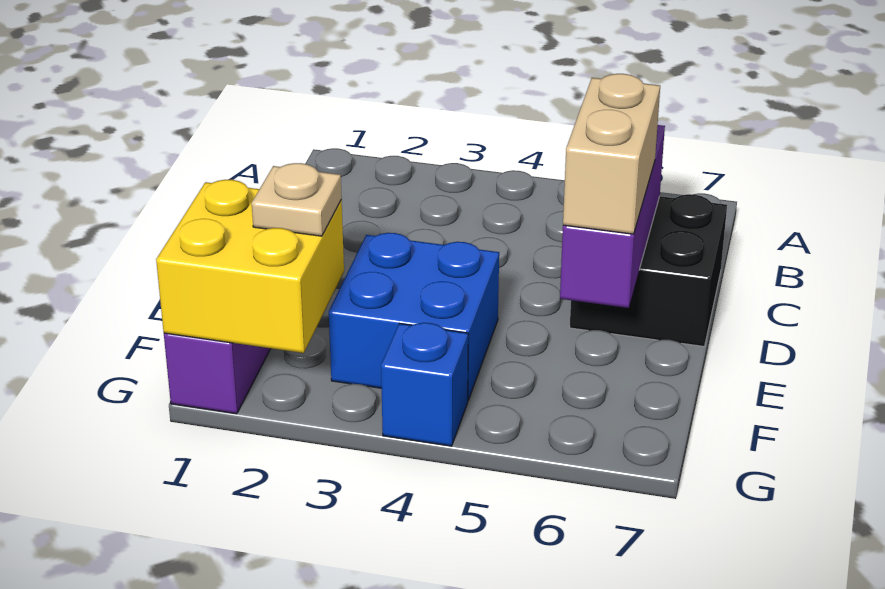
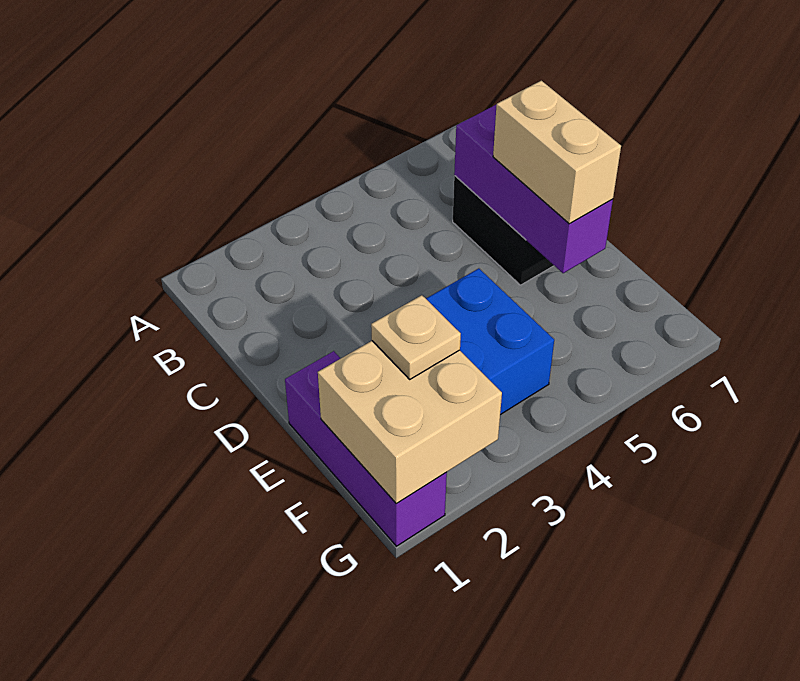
yellow brick F1:G2 level 2 -> tan brick F1:G2 level 2
blue brick G4 level 1 -> none

